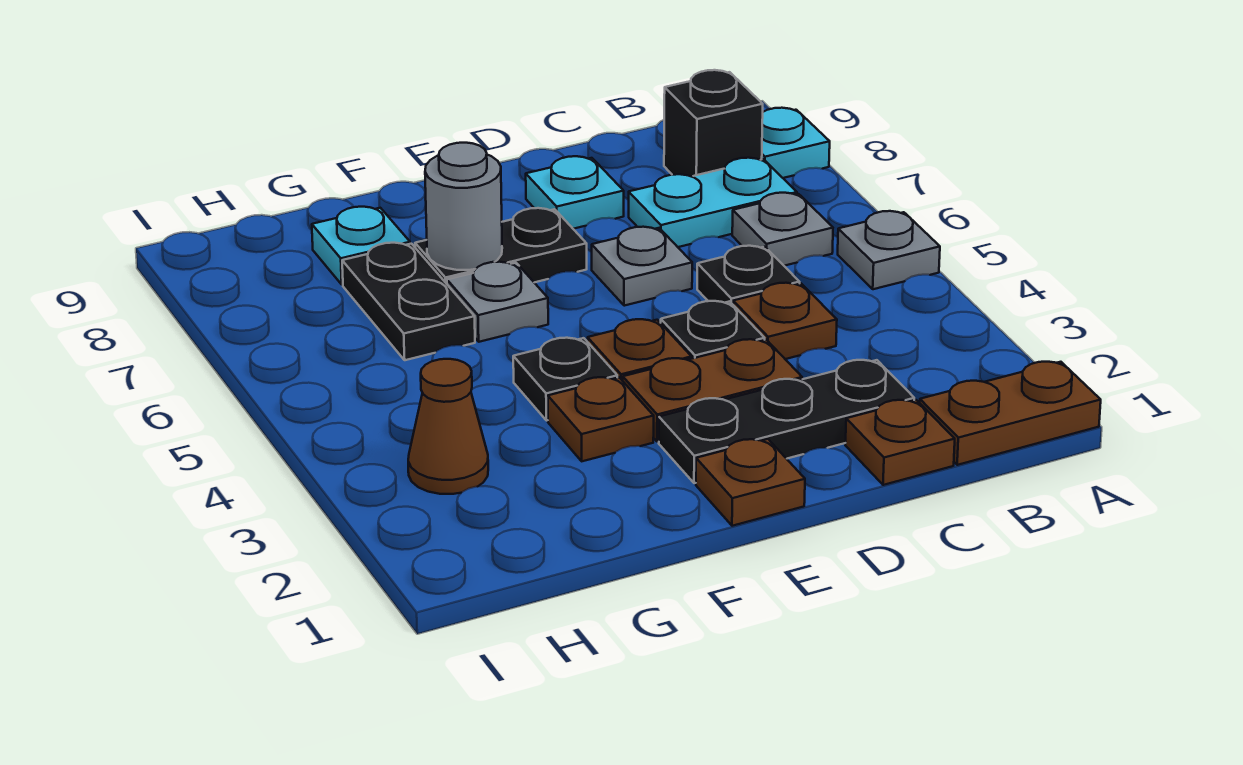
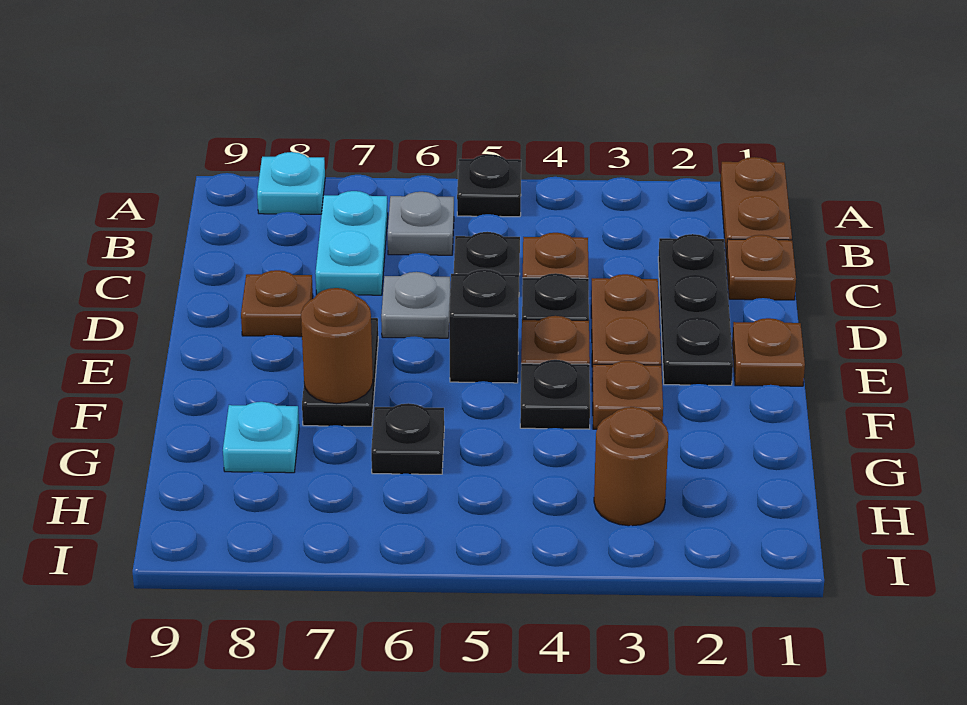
grey plate A5 level 1 -> black plate A5 level 1
black brick B8 level 1 -> black brick E5 level 1
cyan plate D8 level 1 -> brown plate D8 level 1
grey plate F6 level 1 -> none
grey round brick F7 level 2 -> brown round brick F7 level 2
black plate G6:G7 level 1 -> black plate G6 level 1
brown cone H3 level 1 -> brown round brick H3 level 1

